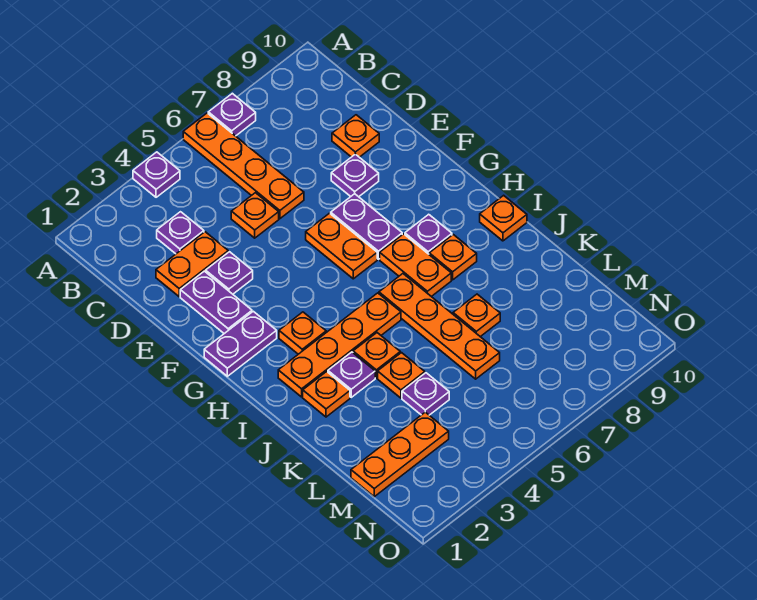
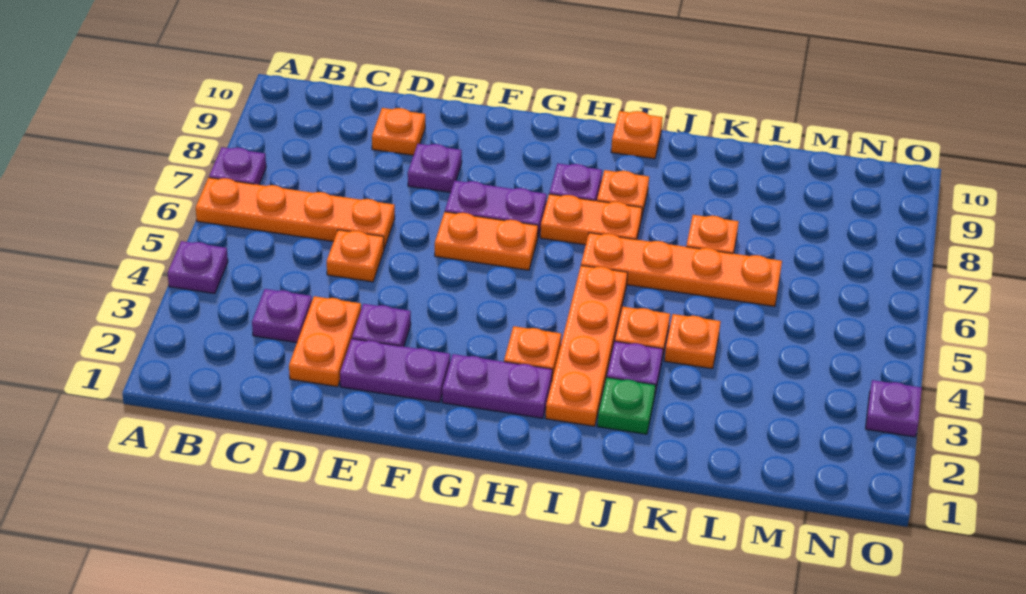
purple plate G1:G2 level 1 -> purple plate G2:H2 level 1
orange plate J2 level 1 -> green plate J2 level 1
purple plate L4 level 1 -> purple plate O3 level 1
orange plate M1:M3 level 1 -> none

